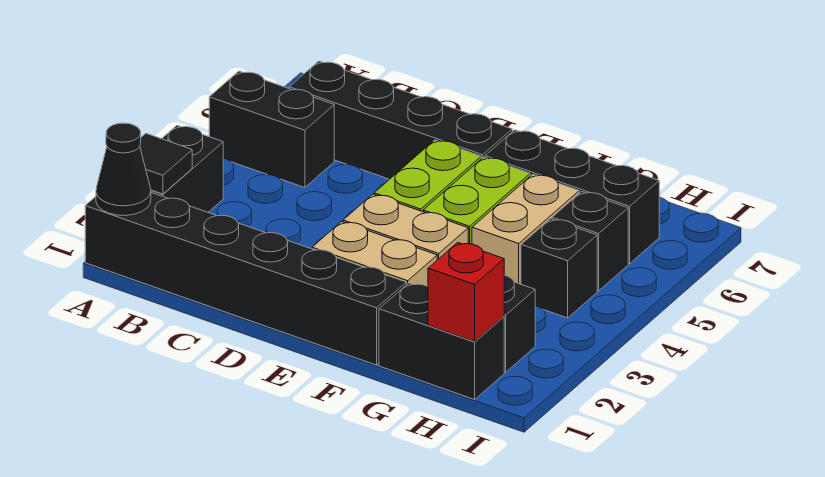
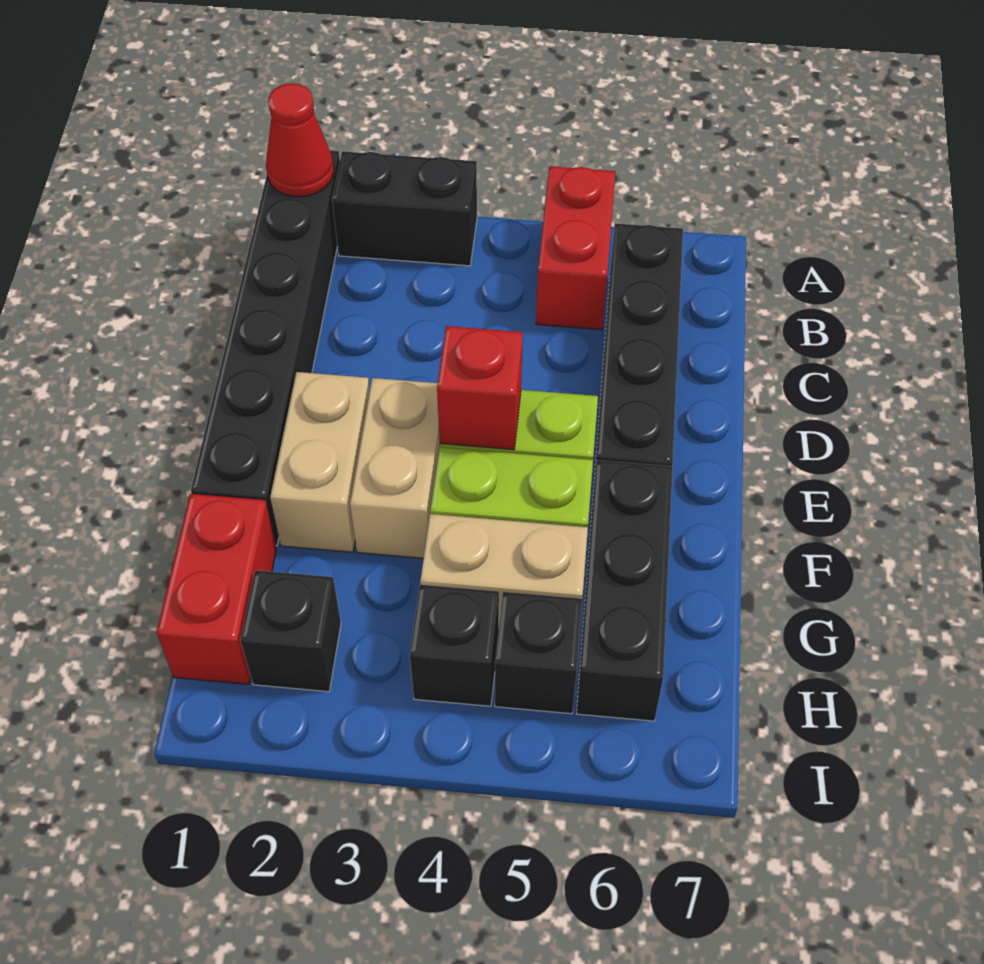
black cone A1 level 2 -> red cone A1 level 2
black tile A2 level 2 -> none
black brick A5:B5 level 1 -> red brick A5:B5 level 1
black brick G1:H1 level 1 -> red brick G1:H1 level 1
red brick H1 level 2 -> red brick E4 level 2

